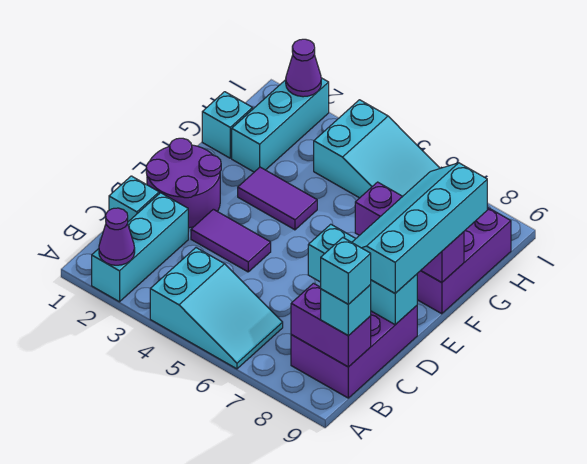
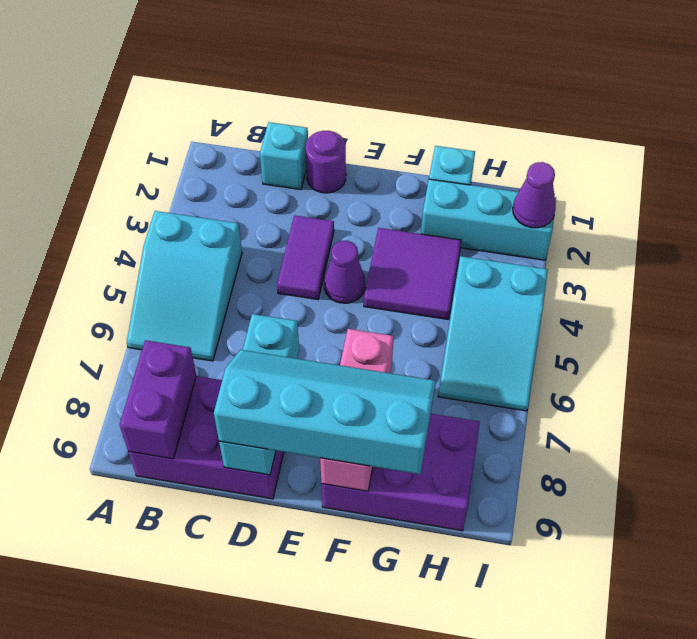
cyan brick A2:C2 level 1 -> none
purple cone A2 level 2 -> purple cone E4 level 1
cyan brick B9 level 3 -> none
cyan brick B9 level 4 -> none
purple round brick D1:E2 level 1 -> purple round brick D1 level 1
purple tile F3:F4 level 1 -> purple tile F3:G4 level 1
purple brick F7:F9 level 2 -> pink brick F7:F9 level 2

